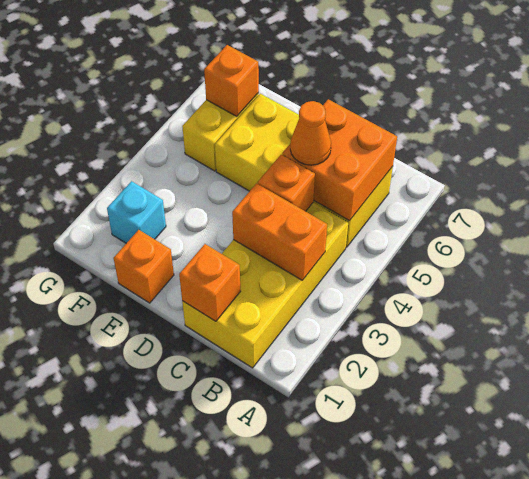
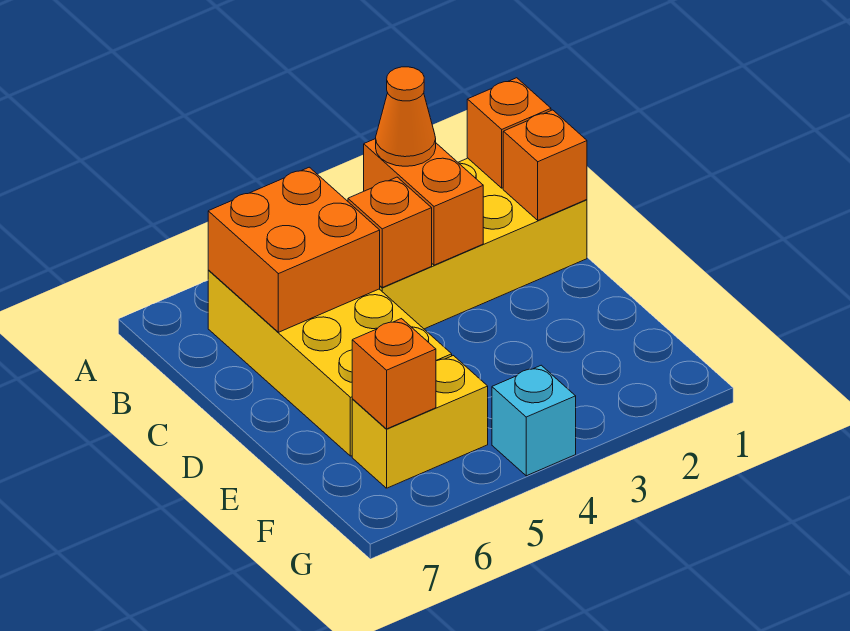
orange cone C5 level 3 -> orange cone B3 level 3
orange brick E1 level 1 -> orange brick B1 level 2
cyan brick F2 level 1 -> cyan brick G4 level 1

